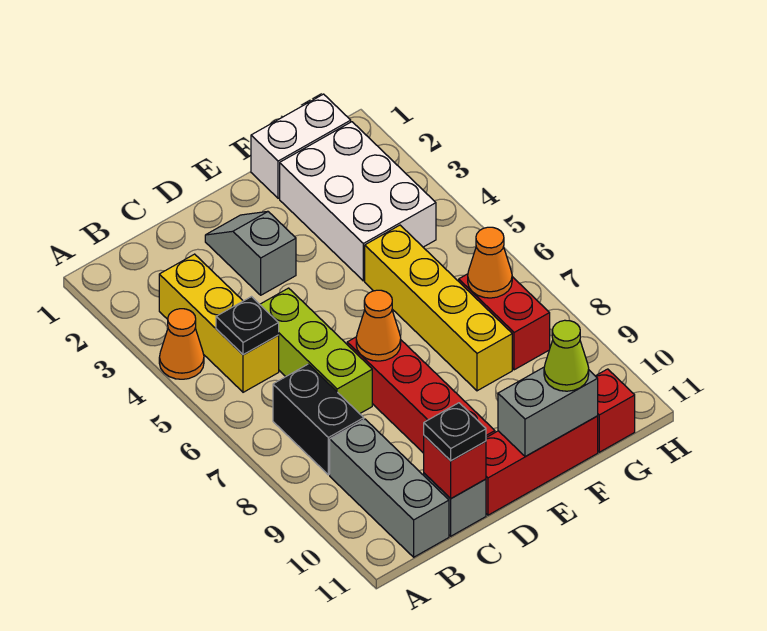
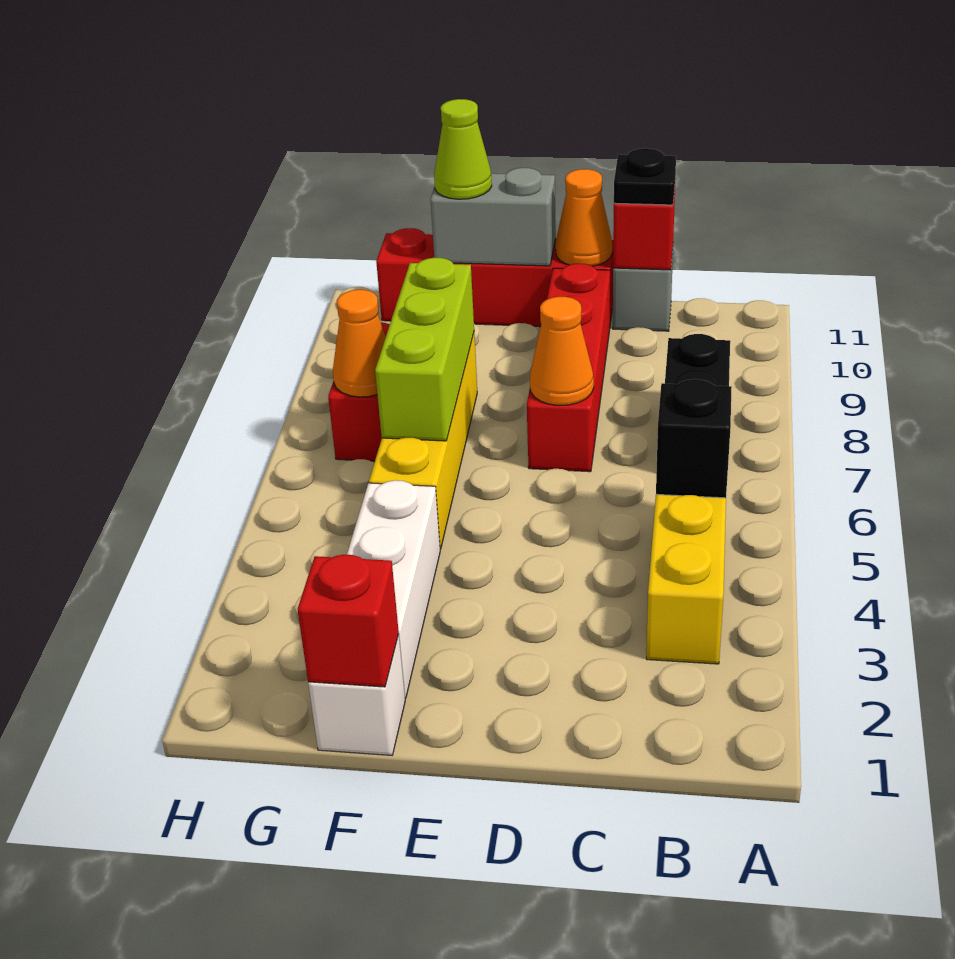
orange cone A4 level 1 -> orange cone D11 level 2
black plate B5 level 2 -> black brick B5 level 2
grey brick B9:B11 level 1 -> none
lime brick C5:C7 level 1 -> lime brick F6:F8 level 2
grey slope D2:D3 level 1 top 3 -> none
white brick F1:G1 level 1 -> white brick F1 level 1
none -> red brick F1 level 2
white brick F2:G4 level 1 -> white brick F2:F4 level 1

